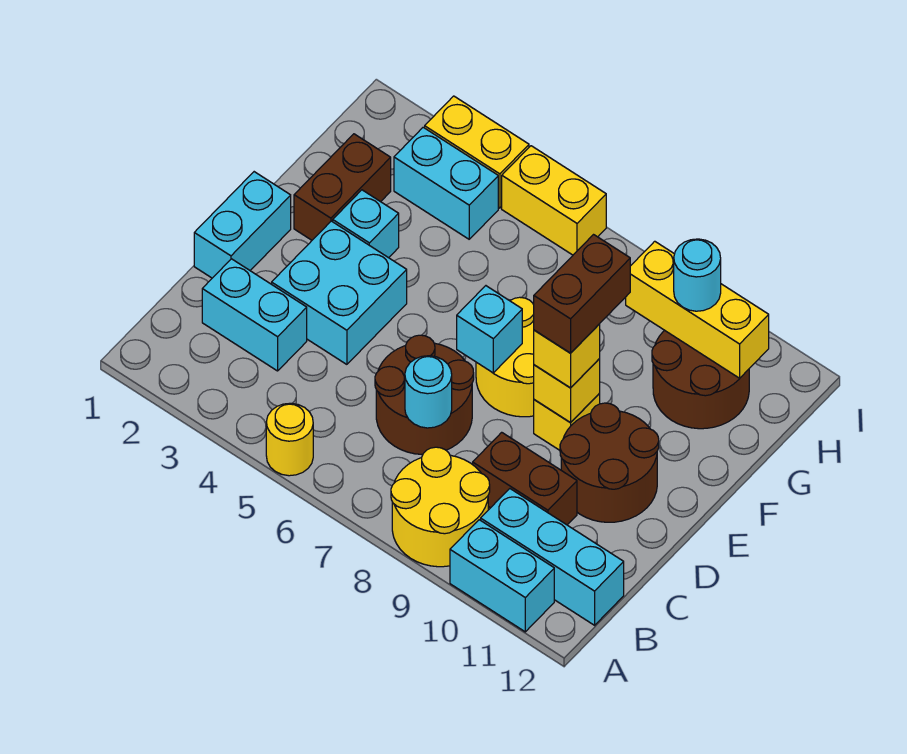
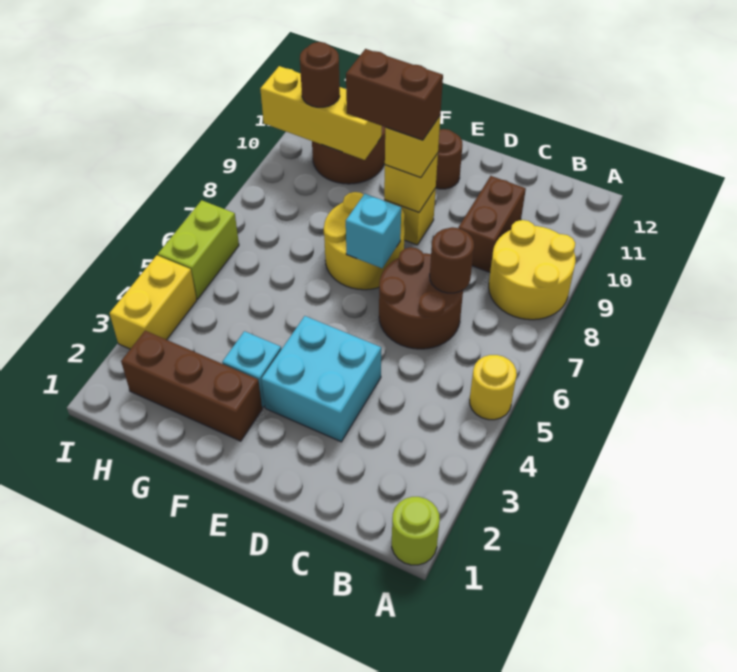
none -> lime round brick A1 level 1
cyan brick A10:A11 level 1 -> none
cyan brick B10:B12 level 1 -> none
cyan brick C2:C3 level 1 -> none
cyan round brick C7 level 2 -> brown round brick C7 level 2
cyan brick D1:E1 level 1 -> none
brown round brick D10:E11 level 1 -> brown round brick E11 level 1
brown brick F2:G2 level 1 -> brown brick F2:H2 level 1
cyan brick H3:H4 level 1 -> none
yellow brick H9:H11 level 2 -> yellow brick G10:I10 level 2
cyan round brick H10 level 3 -> brown round brick H10 level 3
yellow brick I5:I6 level 1 -> lime brick I5:I6 level 1

